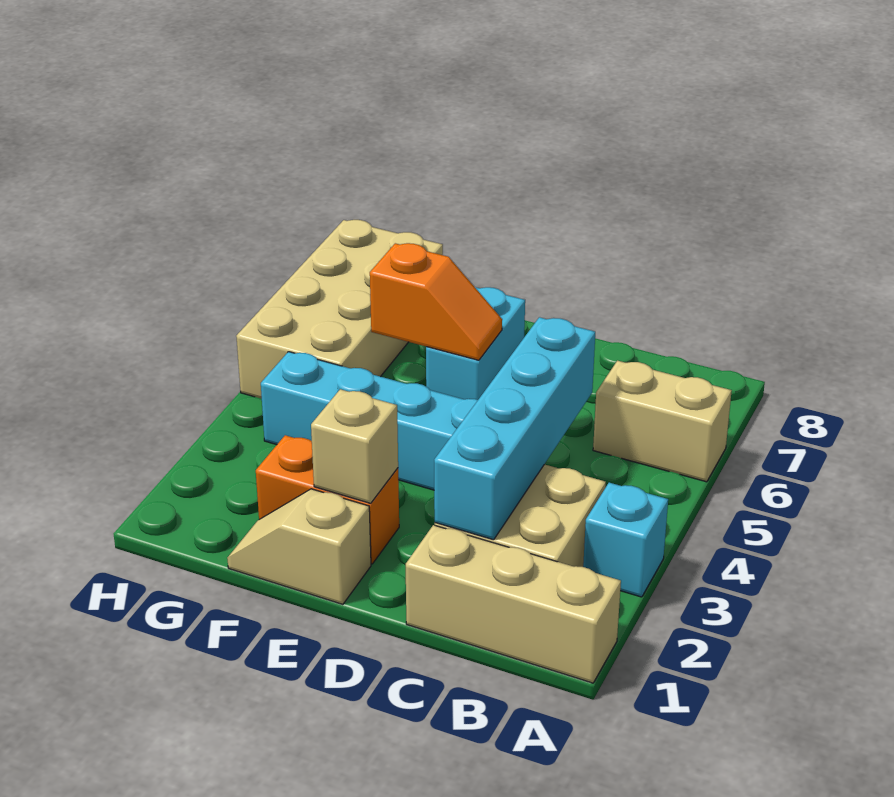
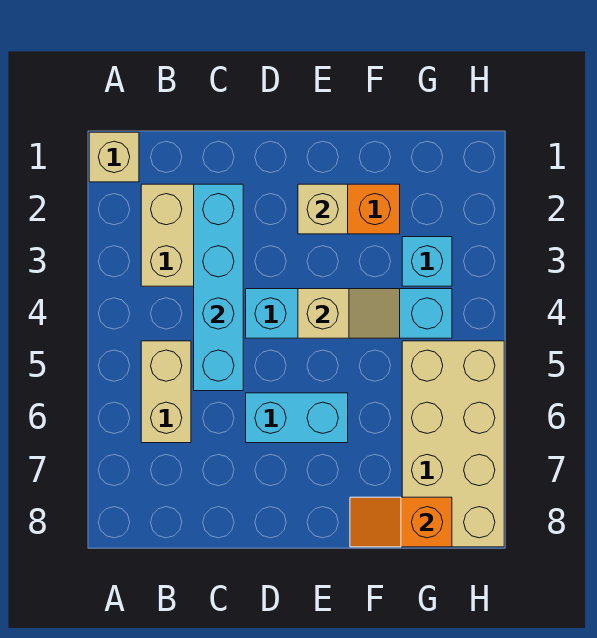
tan brick A1:C1 level 1 -> tan brick A1 level 1
cyan brick A3 level 1 -> cyan brick G3 level 1
tan brick A6:B6 level 1 -> tan brick B5:B6 level 1
tan slope E1:F1 level 1 top E -> tan slope E4:F4 level 2 top E
cyan brick E6:E7 level 1 -> cyan brick D6:E6 level 1
orange slope E6:F6 level 2 top F -> orange slope F8:G8 level 2 top G

